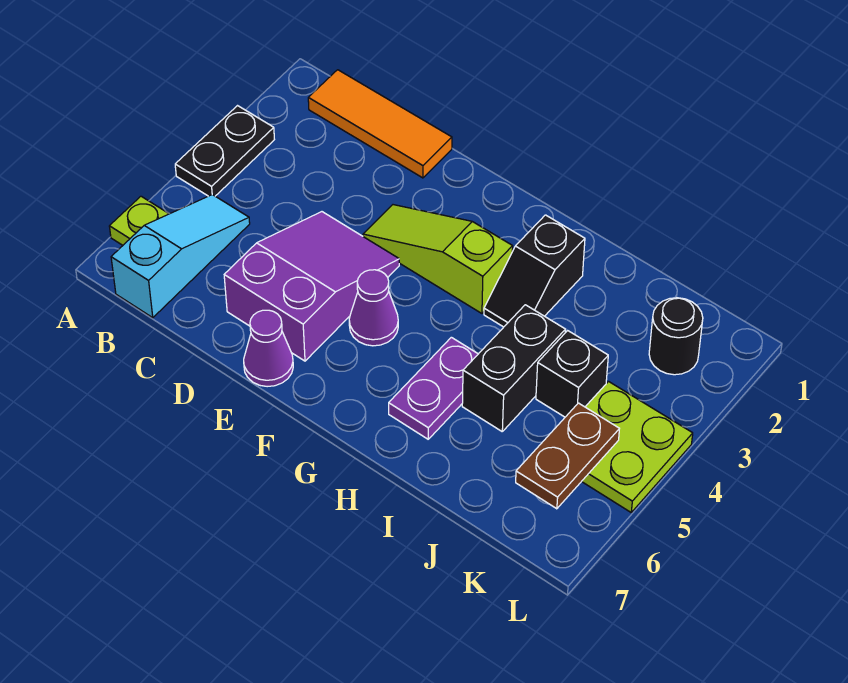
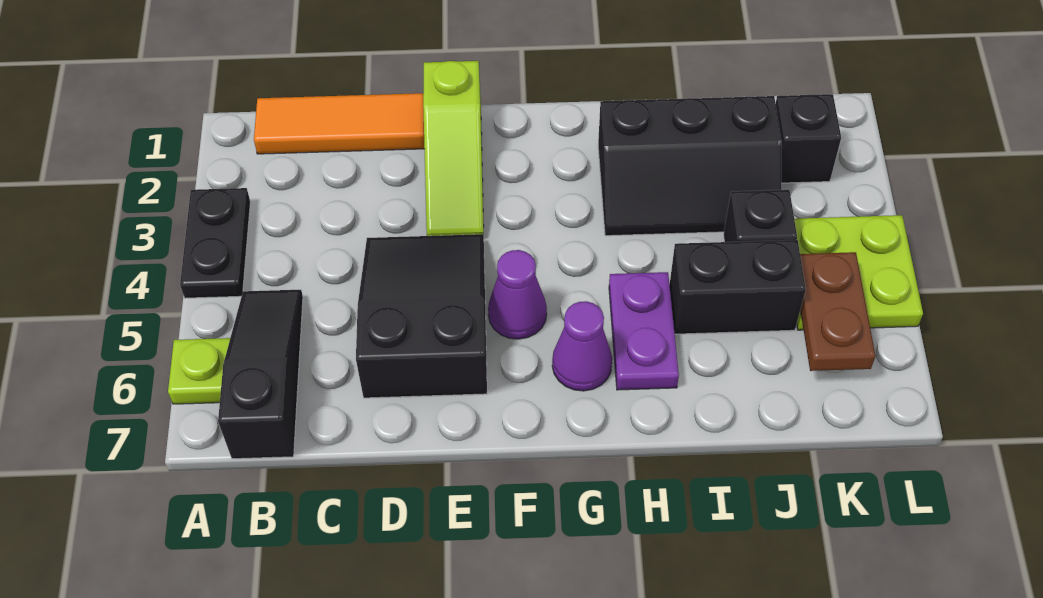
cyan slope B5:B7 level 1 top 7 -> black slope B5:B7 level 1 top 7
purple slope D4:E6 level 1 top 6 -> black slope D4:E6 level 1 top 6
lime slope E3:G3 level 1 top G -> lime slope E1:E3 level 1 top 1
purple cone E7 level 1 -> purple cone G6 level 1
black slope H2:H3 level 1 top 2 -> black slope H2:J3 level 1 top 2
black brick I4:I5 level 1 -> black brick I5:J5 level 1
black round brick K2 level 1 -> black brick K2 level 1

